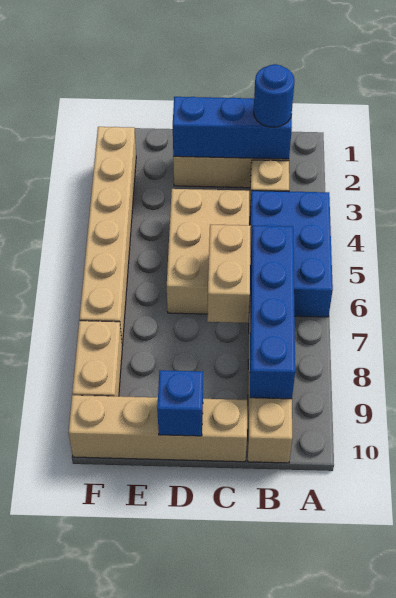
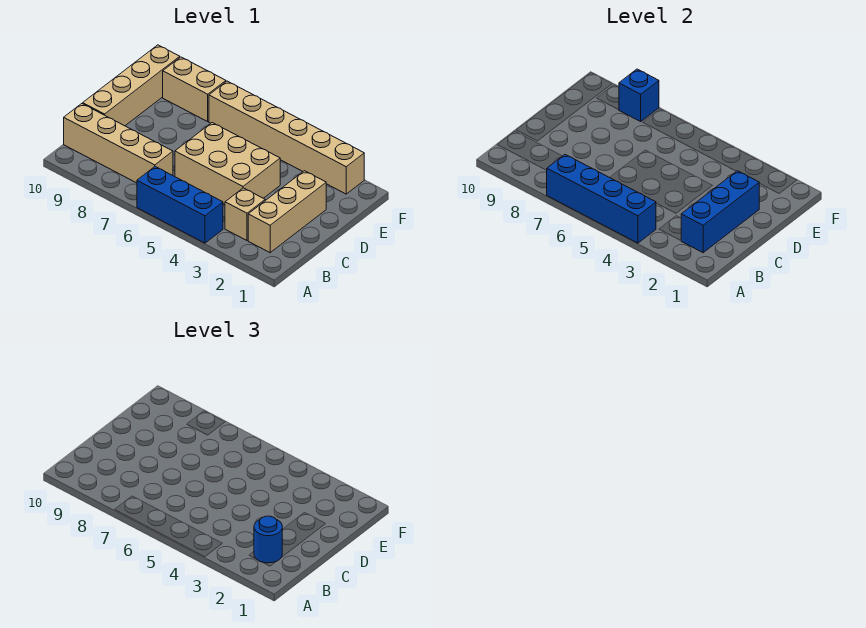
blue brick A4:B6 level 1 -> blue brick A4:A6 level 1
blue brick B6:B9 level 2 -> blue brick A4:A7 level 2
tan brick C6:C7 level 2 -> none
blue brick D10 level 2 -> blue brick F8 level 2

